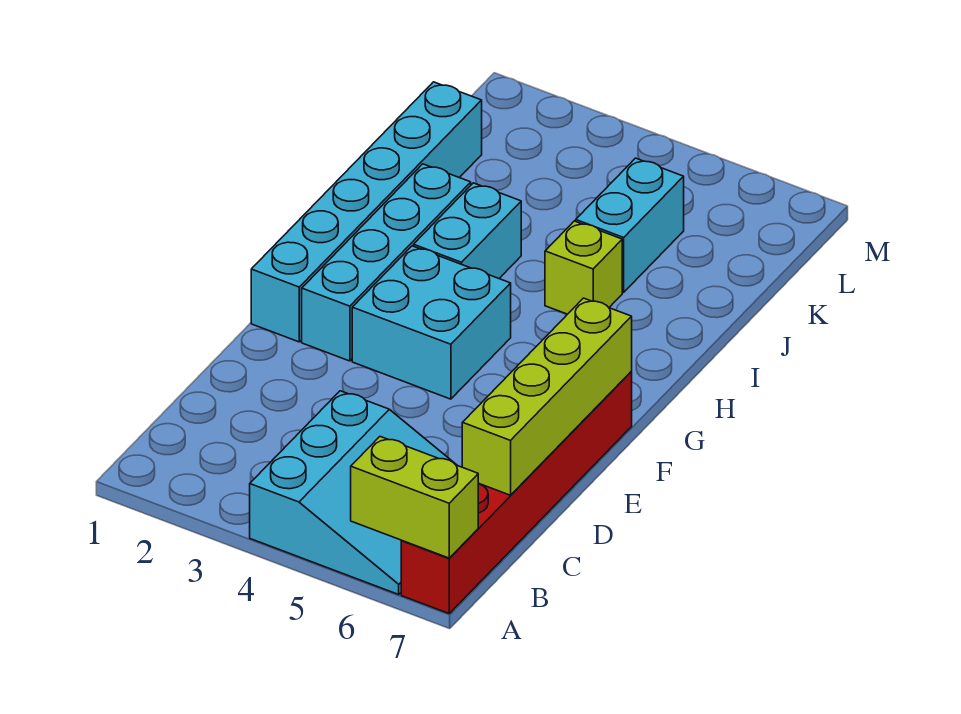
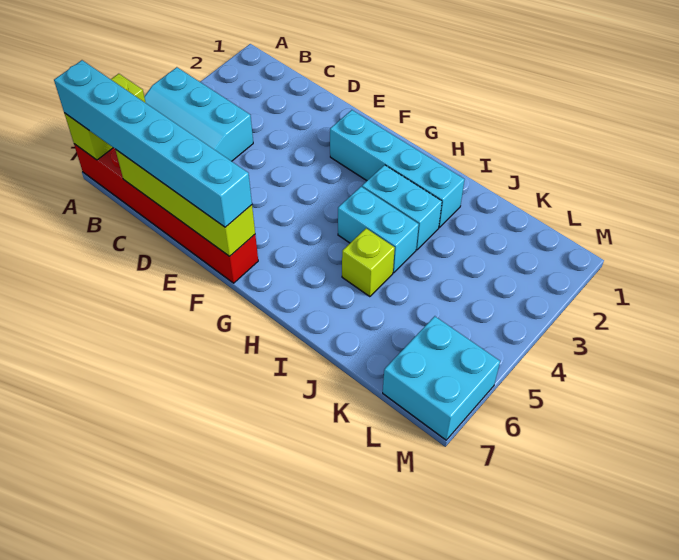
cyan brick F1:K1 level 1 -> cyan brick A7:F7 level 3
cyan brick F3:G4 level 1 -> cyan brick L6:M7 level 1
cyan brick J5:K5 level 1 -> cyan brick H4:I4 level 1

